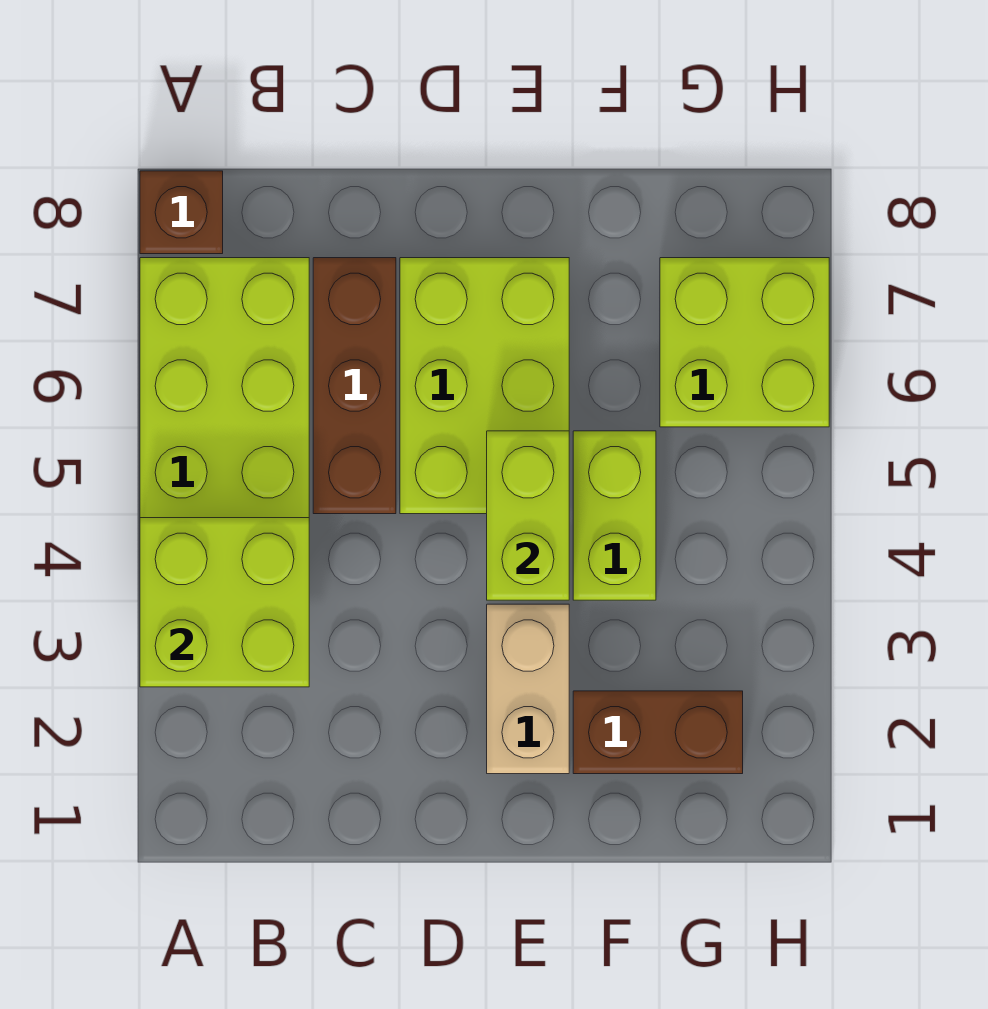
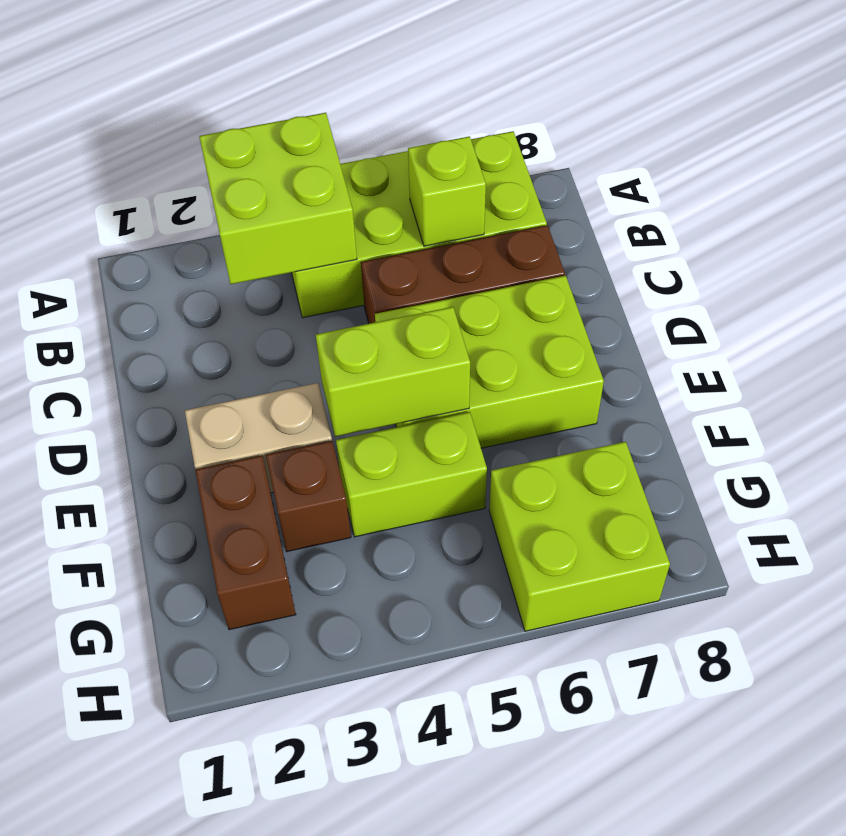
brown brick A8 level 1 -> brown brick F3 level 1
none -> lime brick B6 level 2

